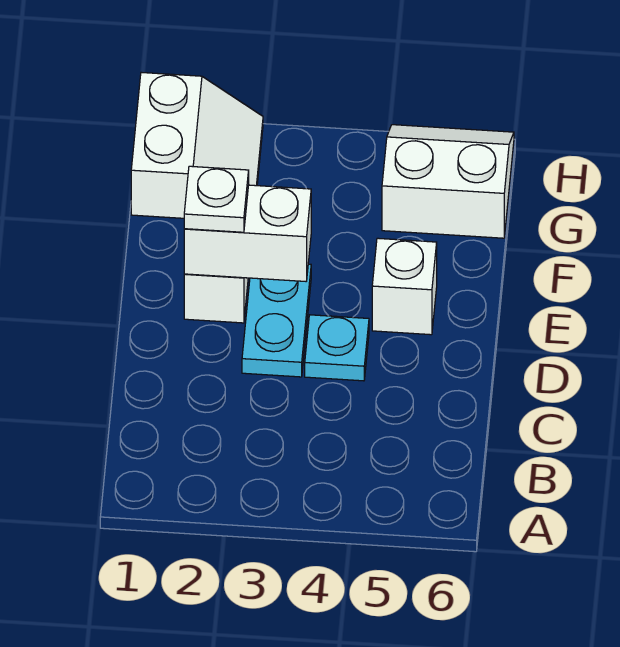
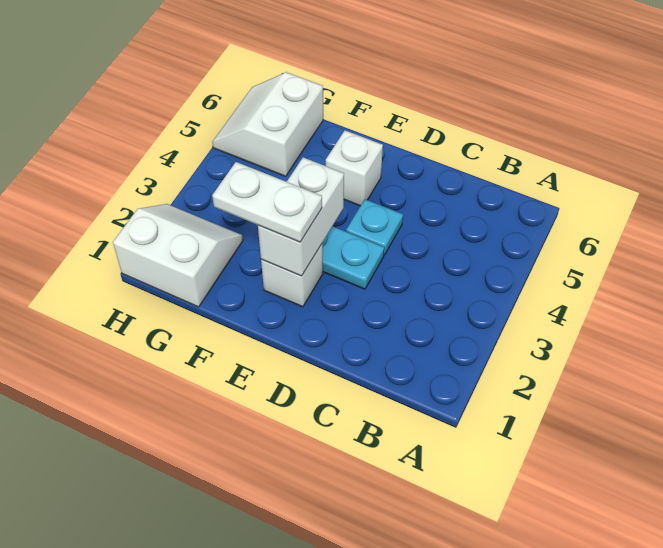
white plate E2 level 3 -> white plate E2:F2 level 3

